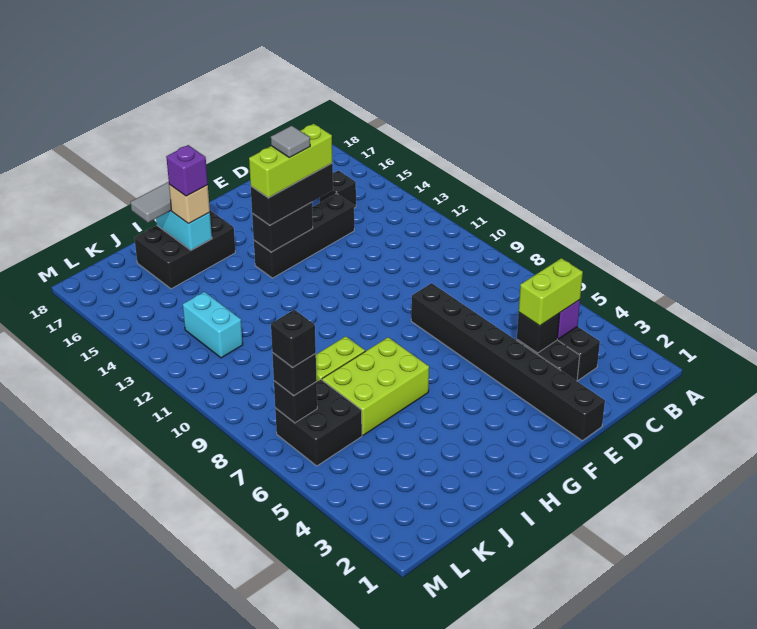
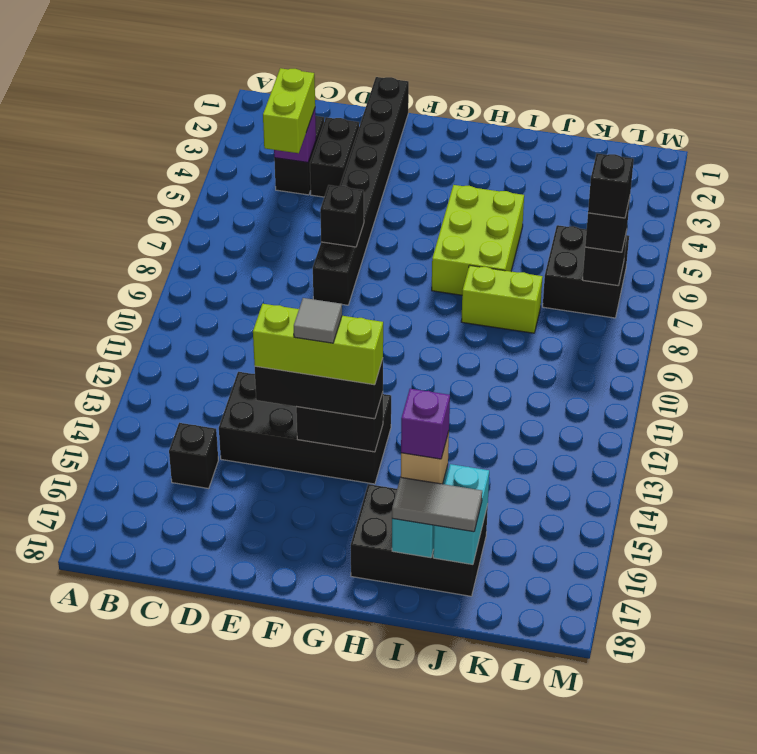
lime brick C4:D4 level 3 -> lime brick C4:C5 level 3
black brick D4 level 2 -> black brick E7 level 2
black brick D14:G14 level 1 -> black brick D13:G14 level 1
lime brick H6:J7 level 1 -> lime brick H5:I7 level 1
cyan brick K12:K13 level 1 -> cyan brick J16:J17 level 2

